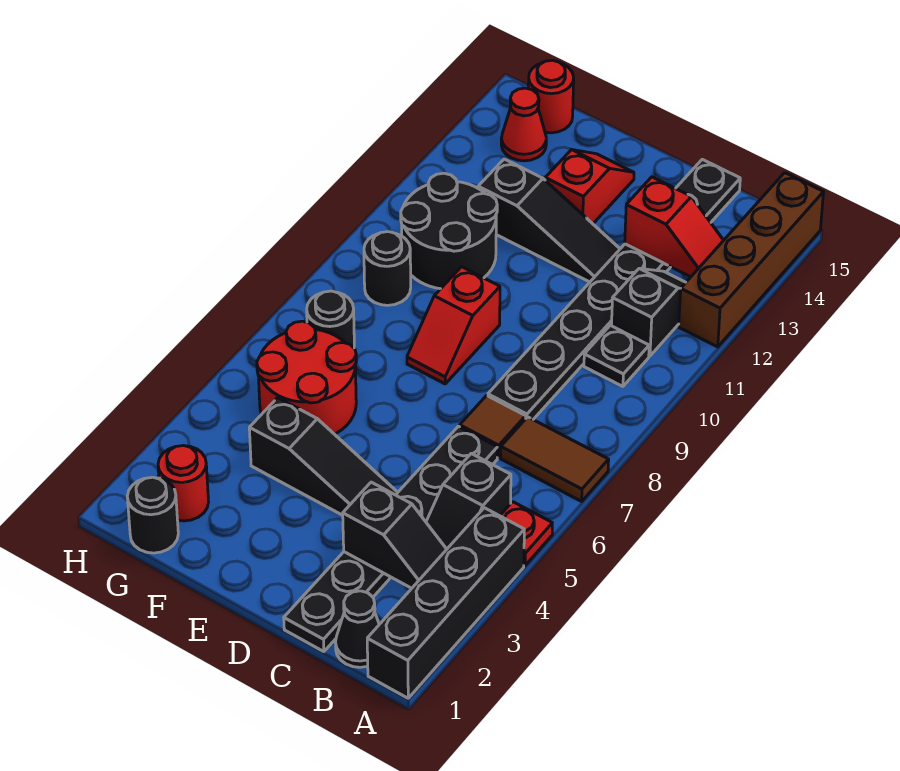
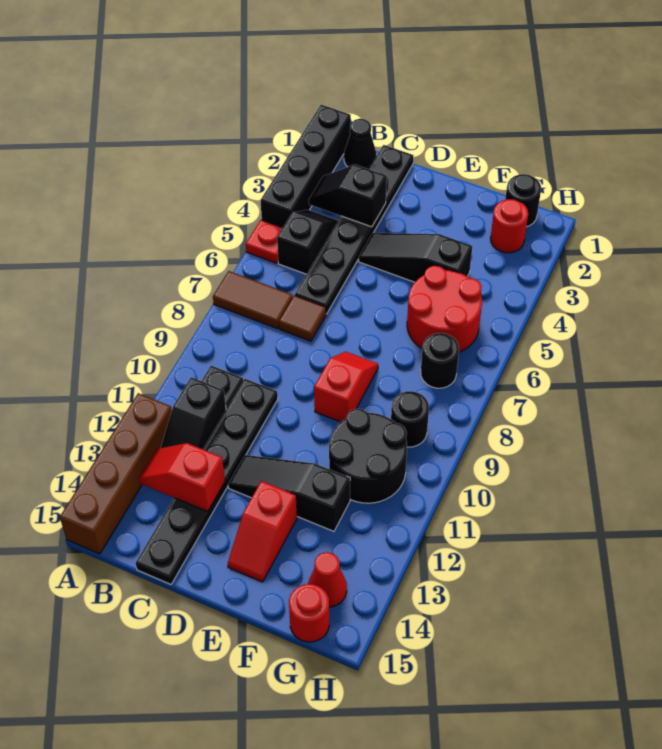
black plate C8:C15 level 1 -> black plate C10:C15 level 1

